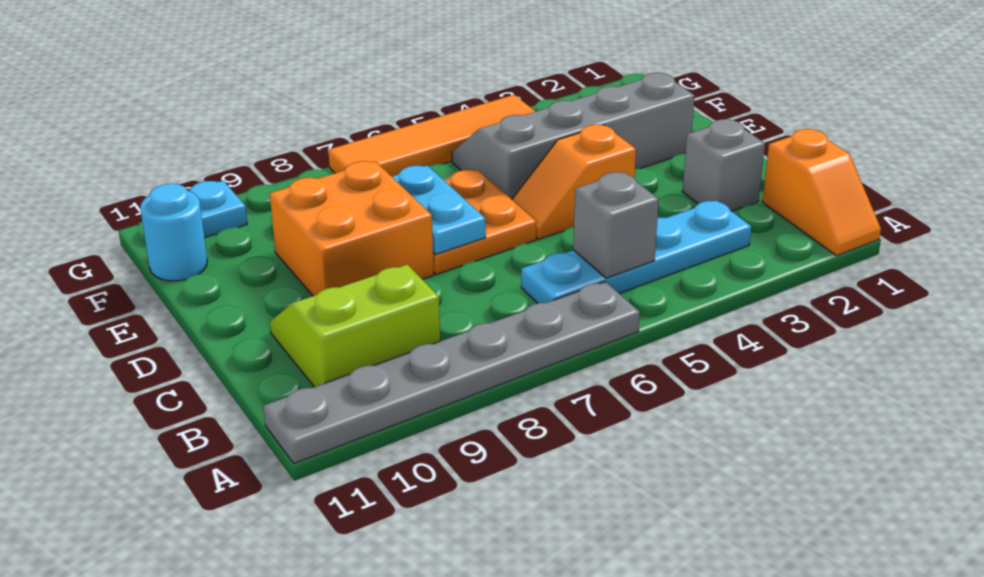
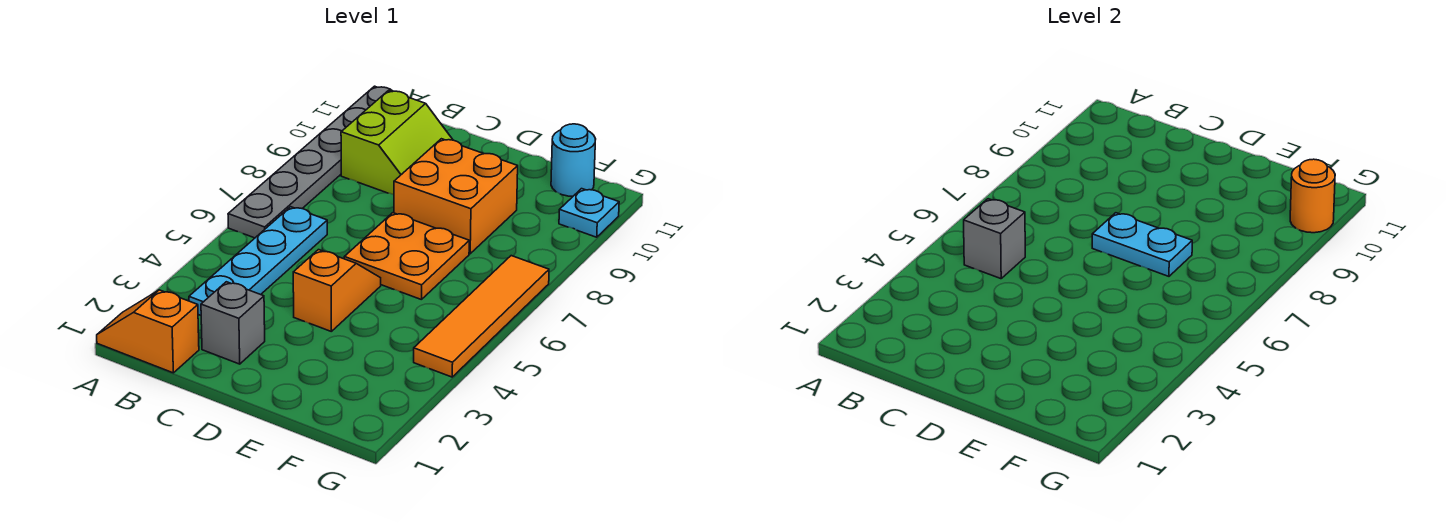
grey slope E2:F5 level 1 top E -> none
none -> orange round brick G10 level 2

